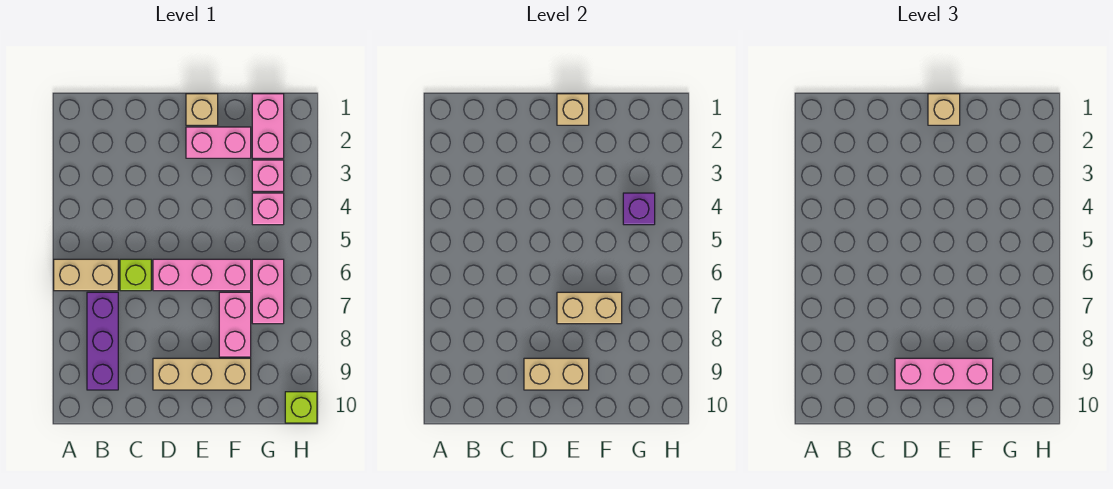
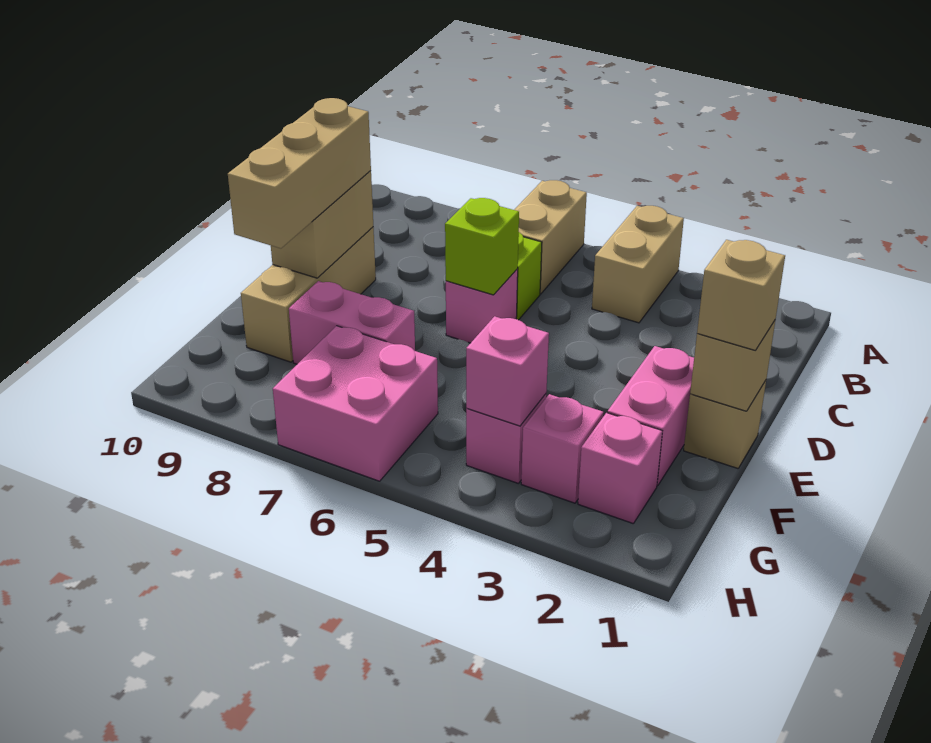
purple brick B7:B9 level 1 -> none
pink brick D6:F6 level 1 -> pink brick D6 level 1
pink brick D9:F9 level 3 -> tan brick D9:F9 level 3
tan brick E7:F7 level 2 -> tan brick A4:B4 level 1
pink brick G1:G2 level 1 -> pink brick G2 level 1
purple brick G4 level 2 -> pink brick G4 level 2
pink brick G6:G7 level 1 -> pink brick G6:H7 level 1
lime brick H10 level 1 -> lime brick D6 level 2

